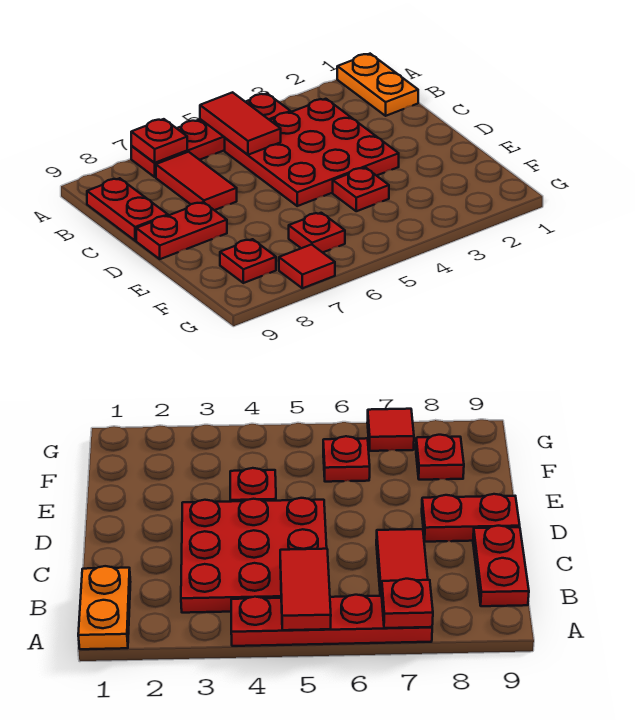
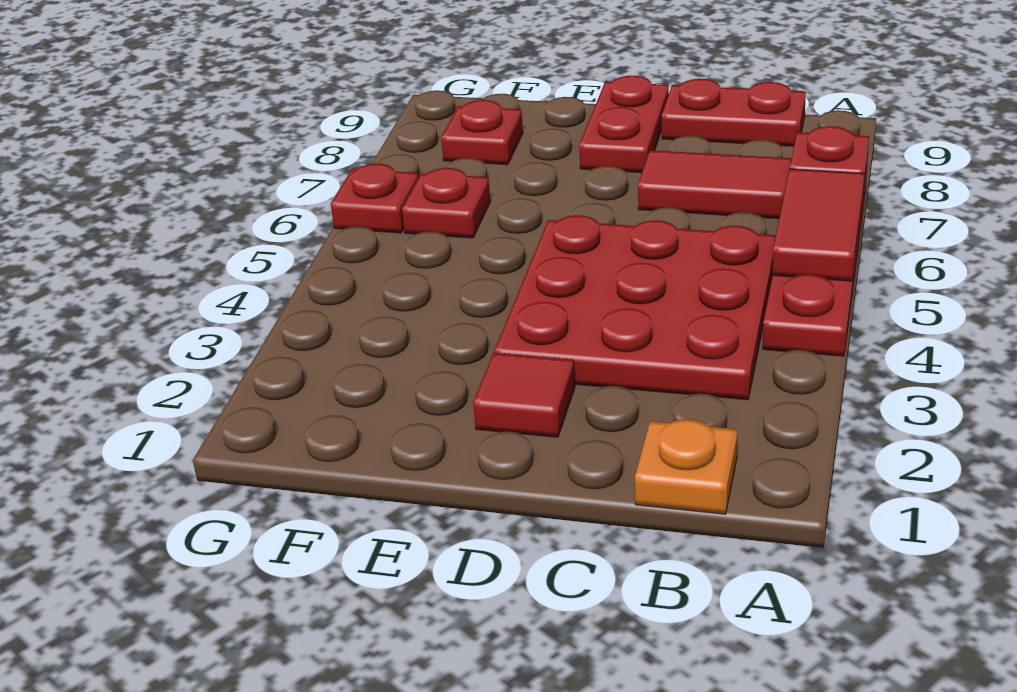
orange plate A1:B1 level 1 -> orange plate B1 level 1
red tile A5:B5 level 2 -> red tile A5:A6 level 2
red plate E4 level 1 -> red plate G6 level 1
red tile G7 level 1 -> red tile D2 level 1

